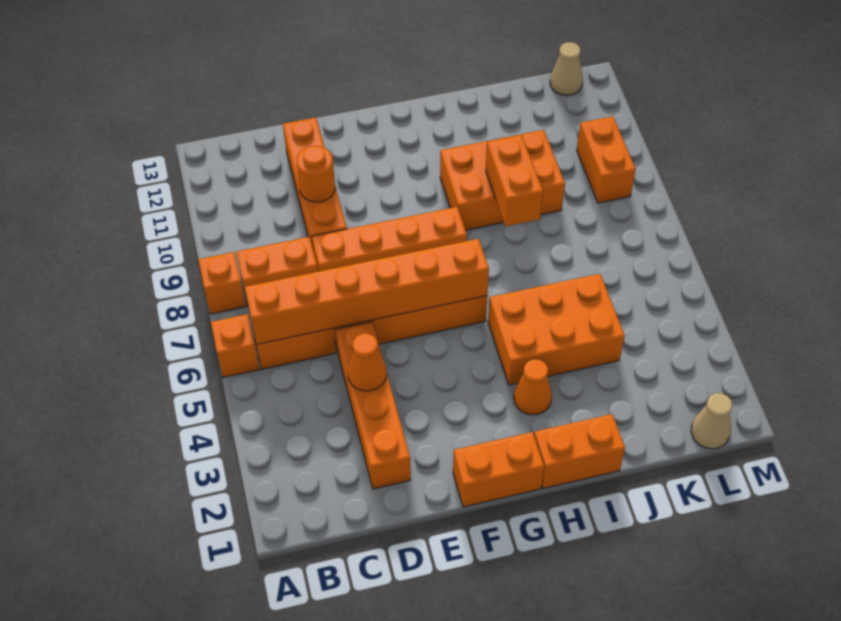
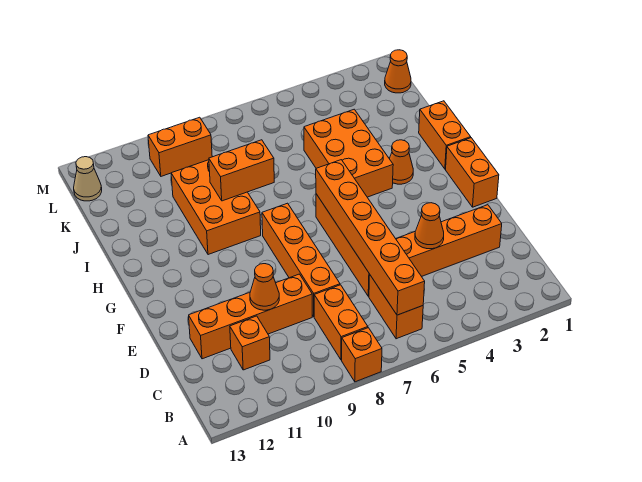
orange brick A6 level 1 -> orange brick C11 level 1
orange round brick D10 level 2 -> orange cone D10 level 2
tan cone L1 level 1 -> orange cone L1 level 1

